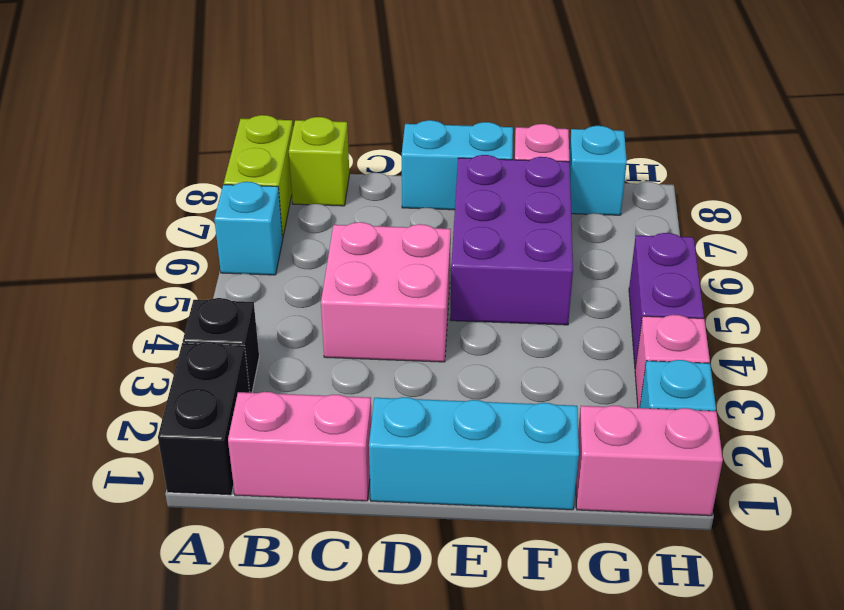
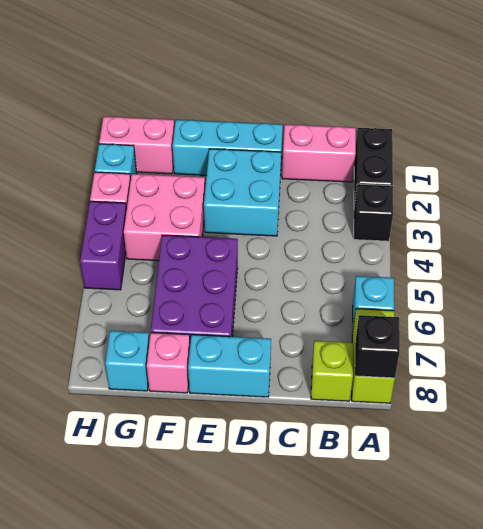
none -> black brick A8 level 2
pink brick C4:D5 level 1 -> pink brick F3:G4 level 1
none -> cyan brick D2:E3 level 1

